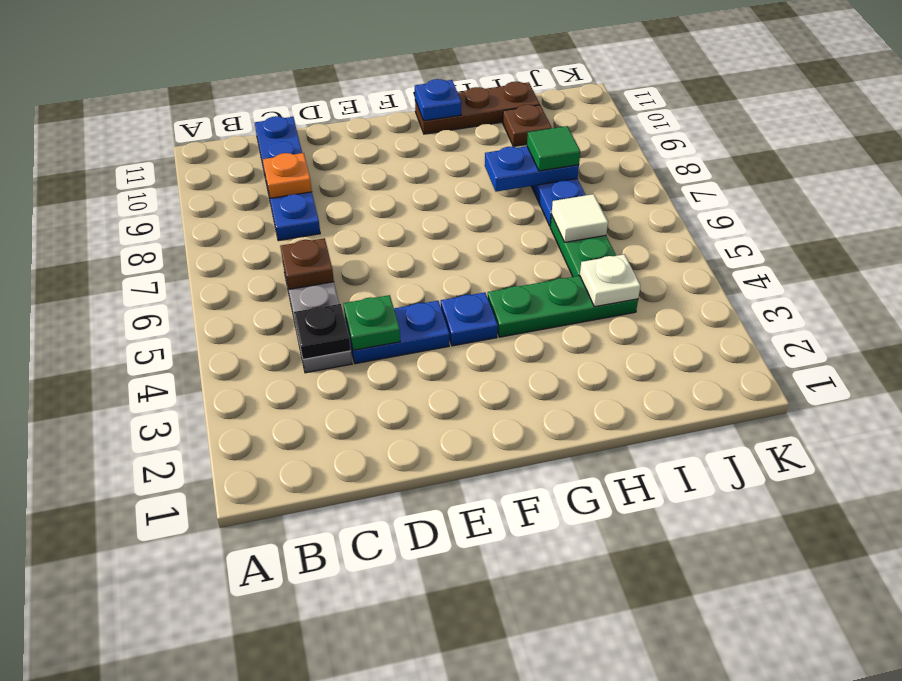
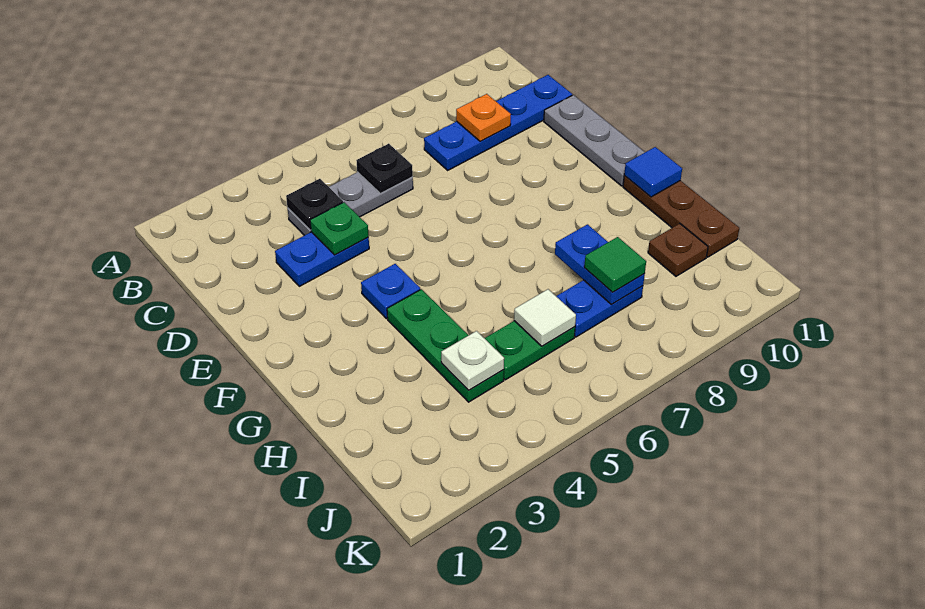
brown plate C6 level 2 -> black plate C6 level 2
blue plate D4:E4 level 1 -> blue plate D3:D4 level 1
none -> grey plate D11:F11 level 1
blue plate G11 level 2 -> blue tile G11 level 2

